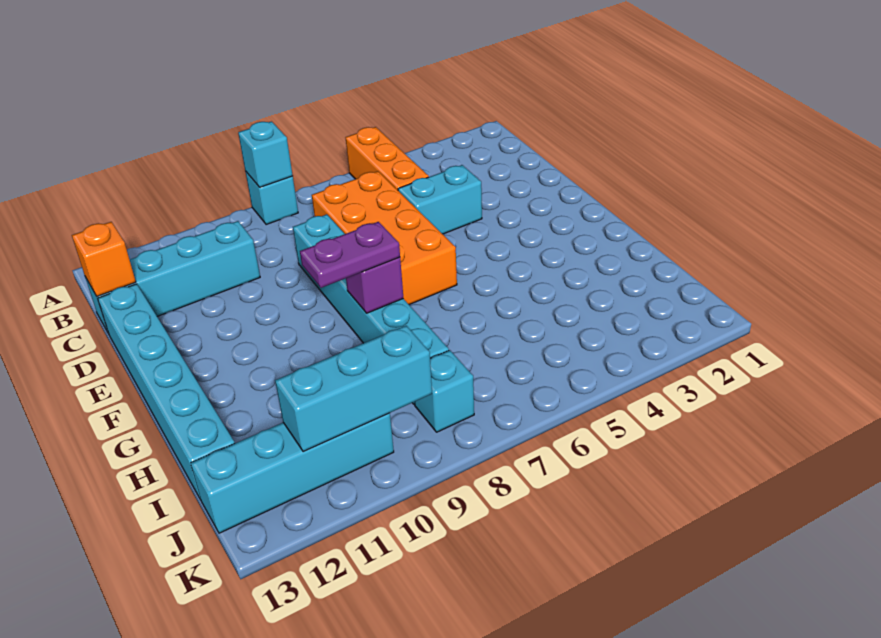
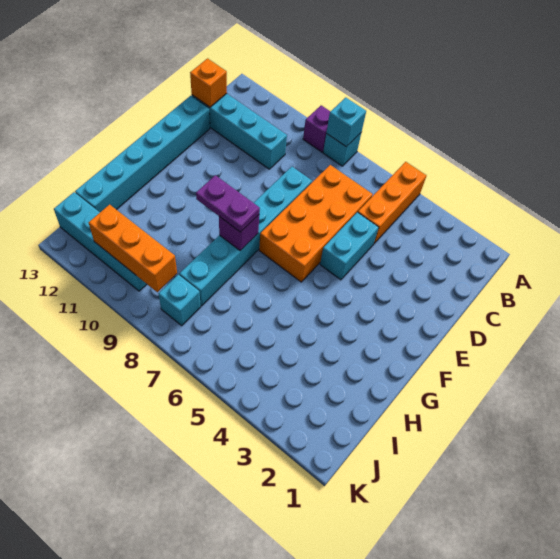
none -> purple brick A9 level 1
cyan brick D4:D5 level 1 -> cyan brick D5:E5 level 1
cyan brick J9:J11 level 2 -> orange brick J9:J11 level 2

